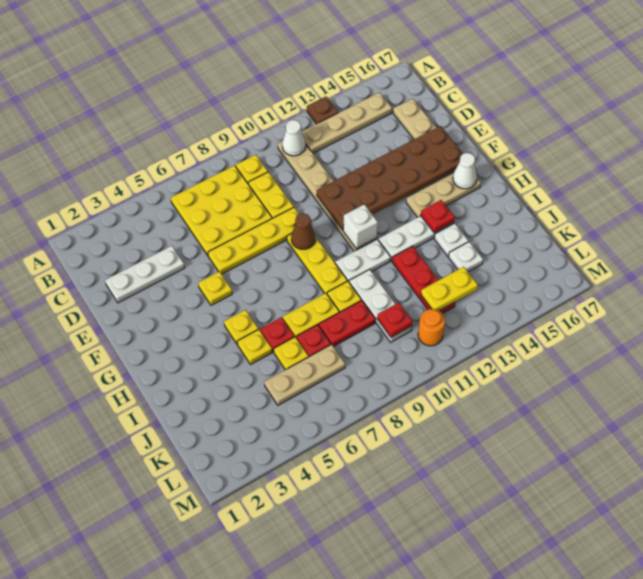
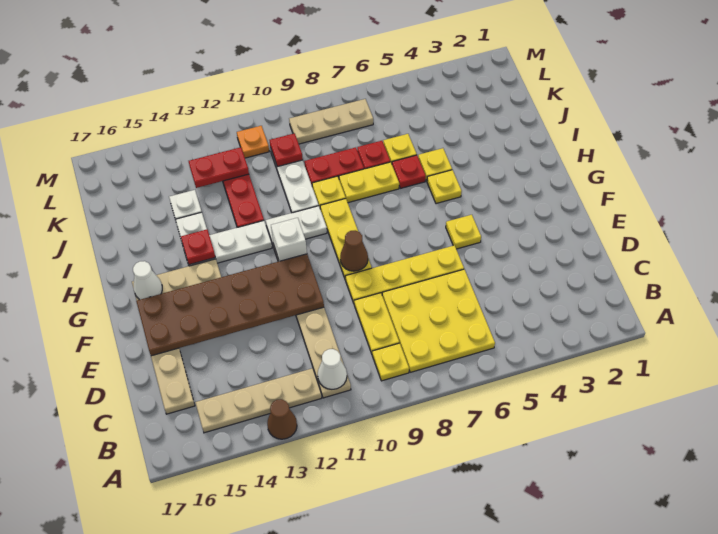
brown plate A13 level 1 -> brown cone A13 level 1
white plate D2:D4 level 1 -> none
tan plate K5:K7 level 1 -> tan plate L7:L9 level 1
yellow plate K12:K13 level 2 -> red plate K12:K13 level 2
orange round brick L11 level 1 -> orange plate L11 level 1

